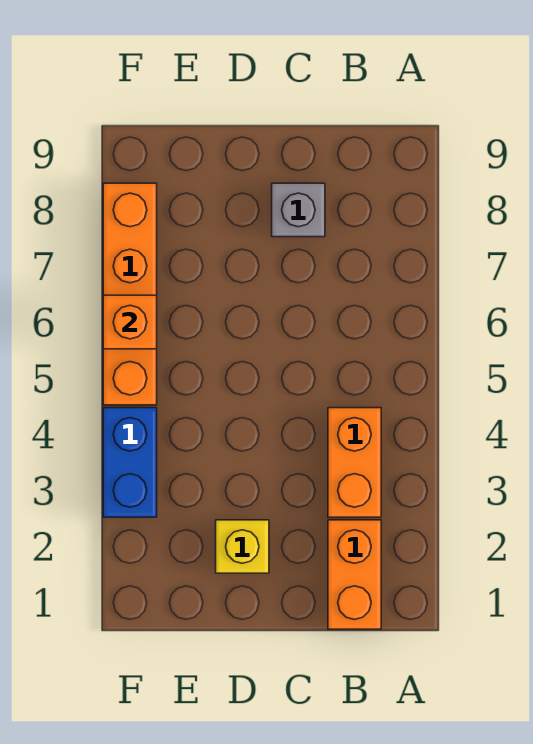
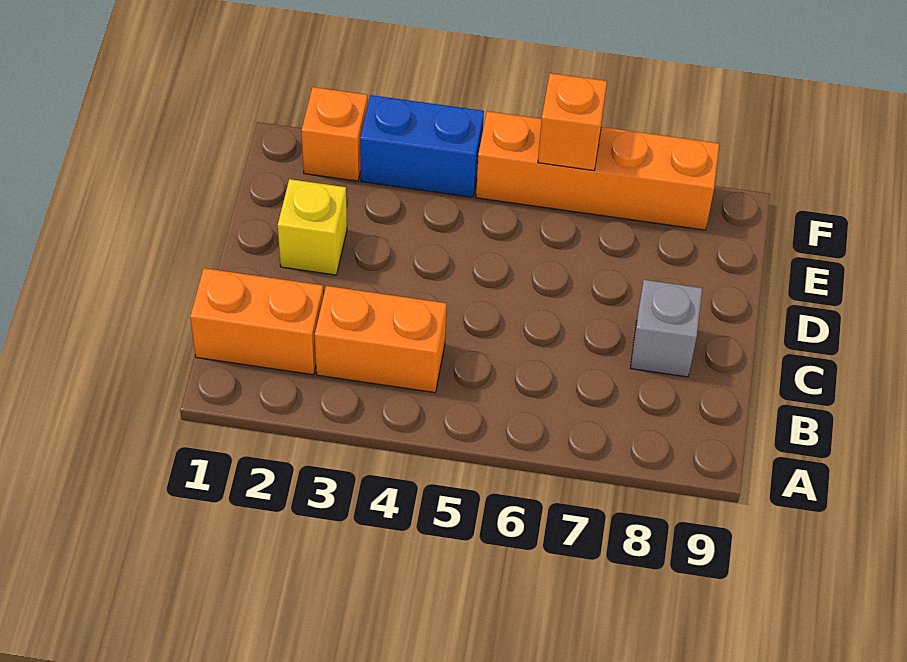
none -> orange brick F2 level 1

